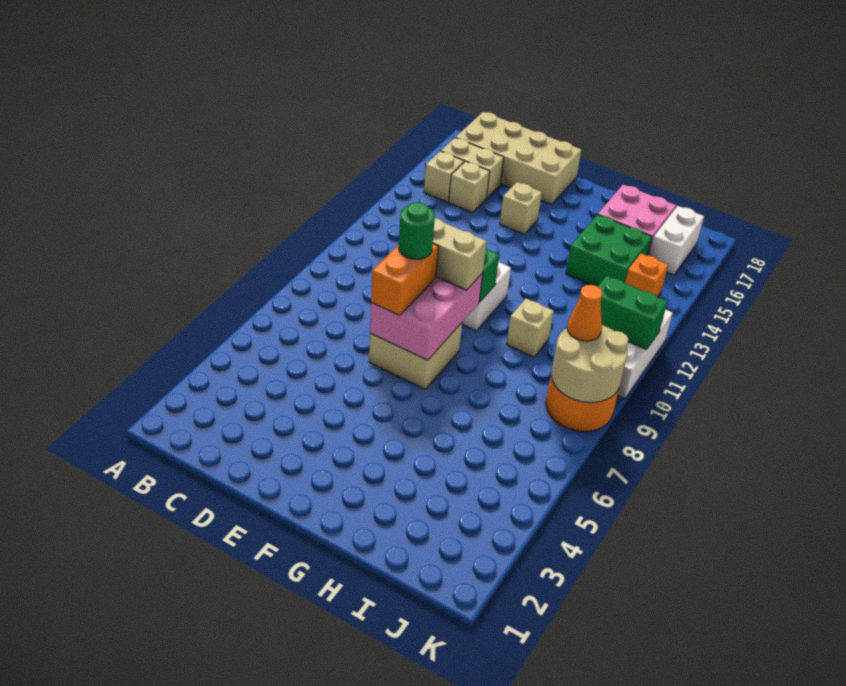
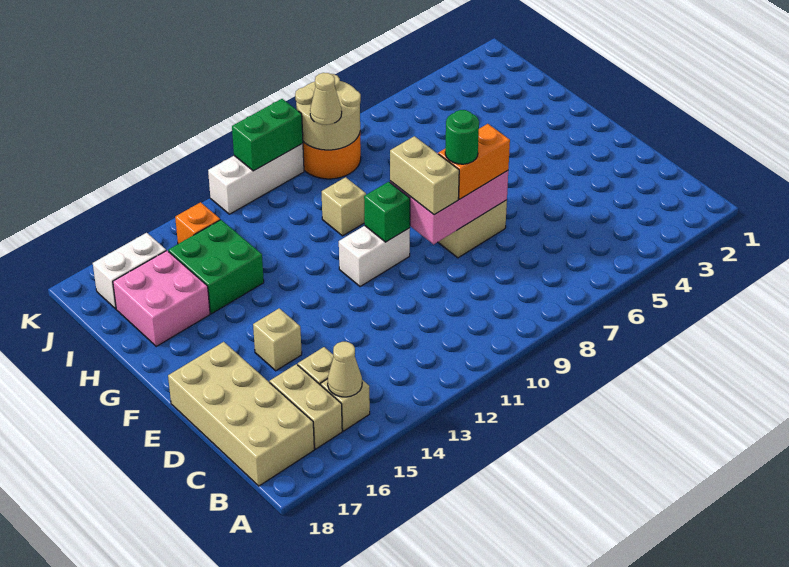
none -> tan cone B15 level 2
orange cone J9 level 3 -> tan cone J9 level 3
green brick J11:K11 level 2 -> green brick K10:K11 level 2

